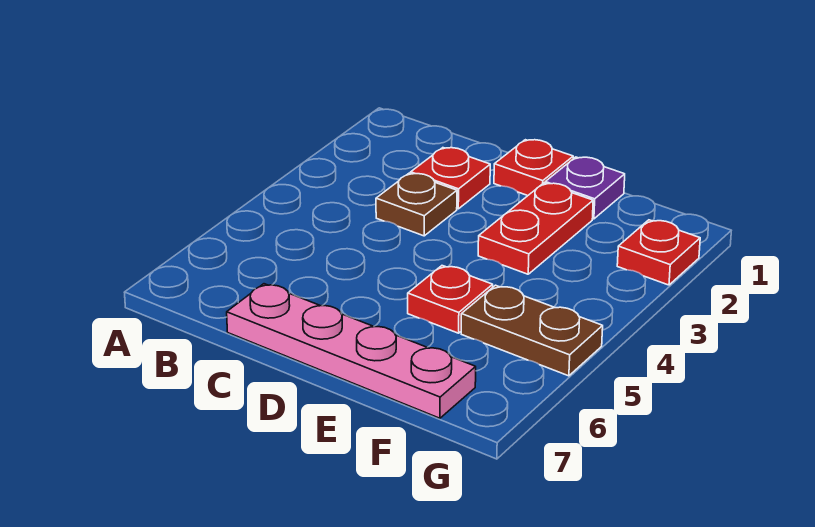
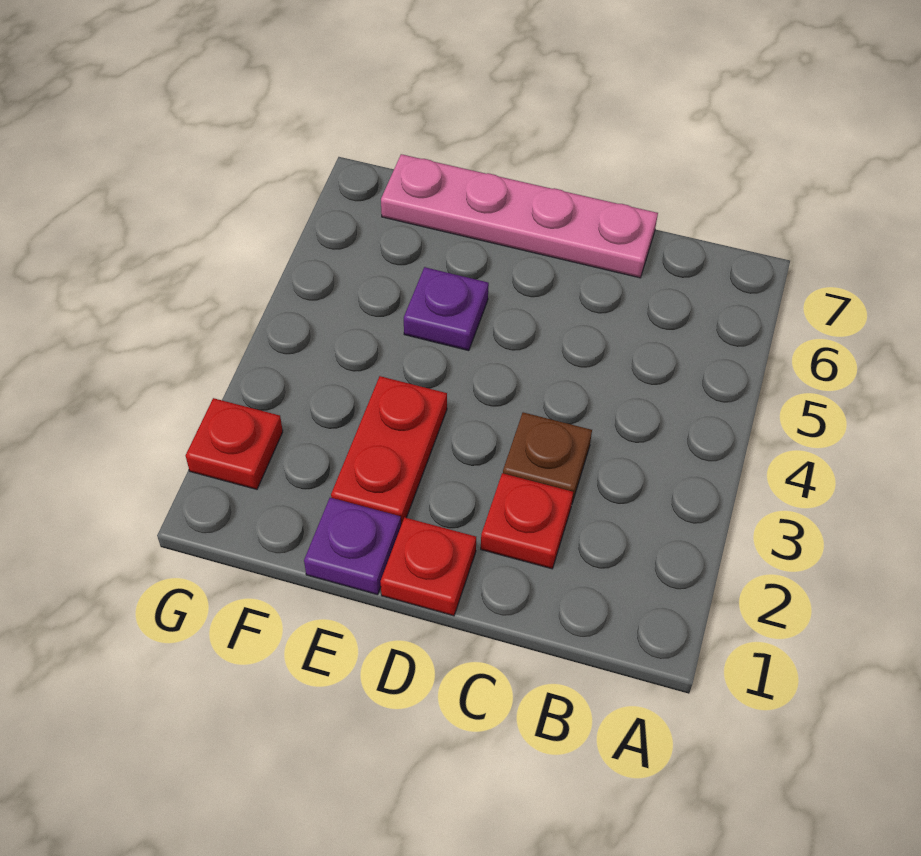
red plate E5 level 1 -> purple plate E5 level 1
brown plate F5:G5 level 1 -> none

